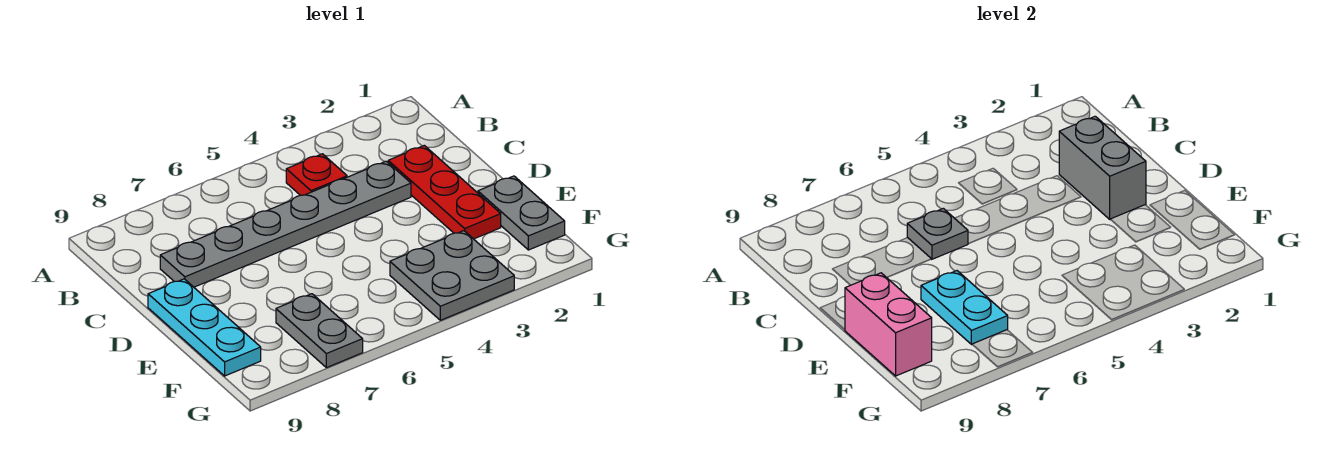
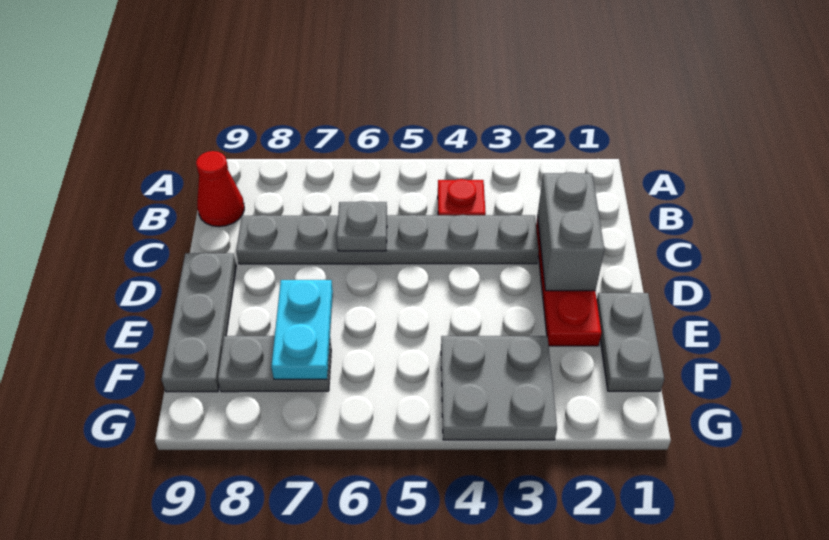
none -> red cone B9 level 1
cyan plate D9:F9 level 1 -> grey plate D9:F9 level 1
pink brick E9:F9 level 2 -> none
grey plate F7:G7 level 1 -> grey plate F7:F8 level 1

